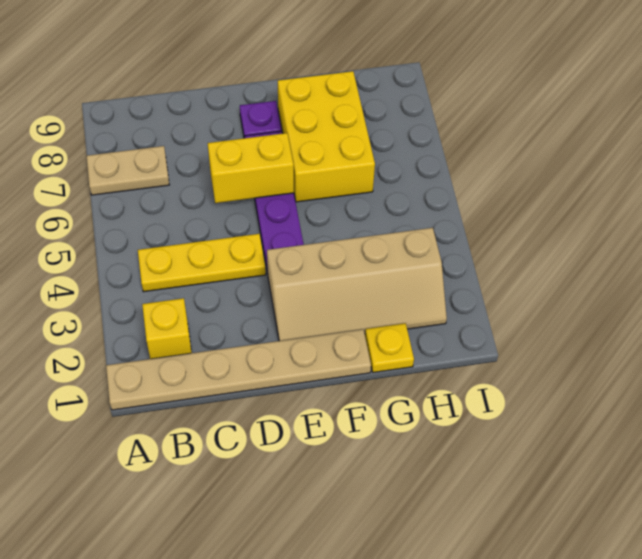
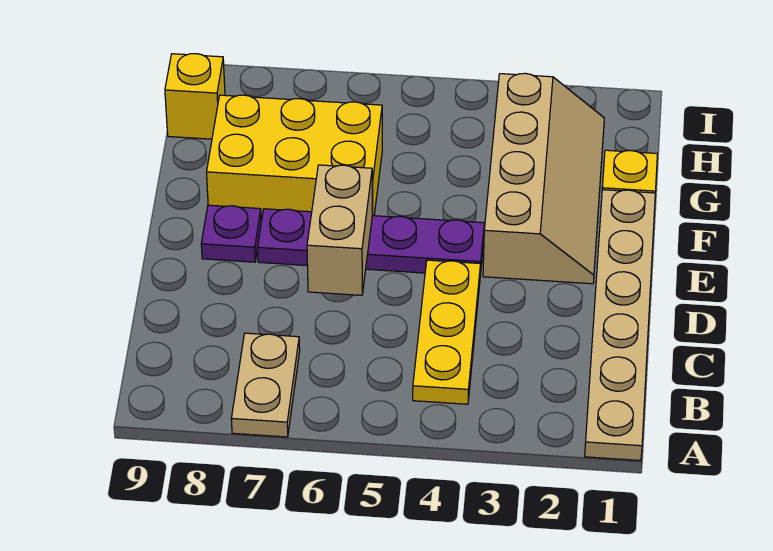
yellow brick B2 level 1 -> yellow brick H9 level 1
yellow brick D6:E6 level 2 -> tan brick D6:E6 level 2

